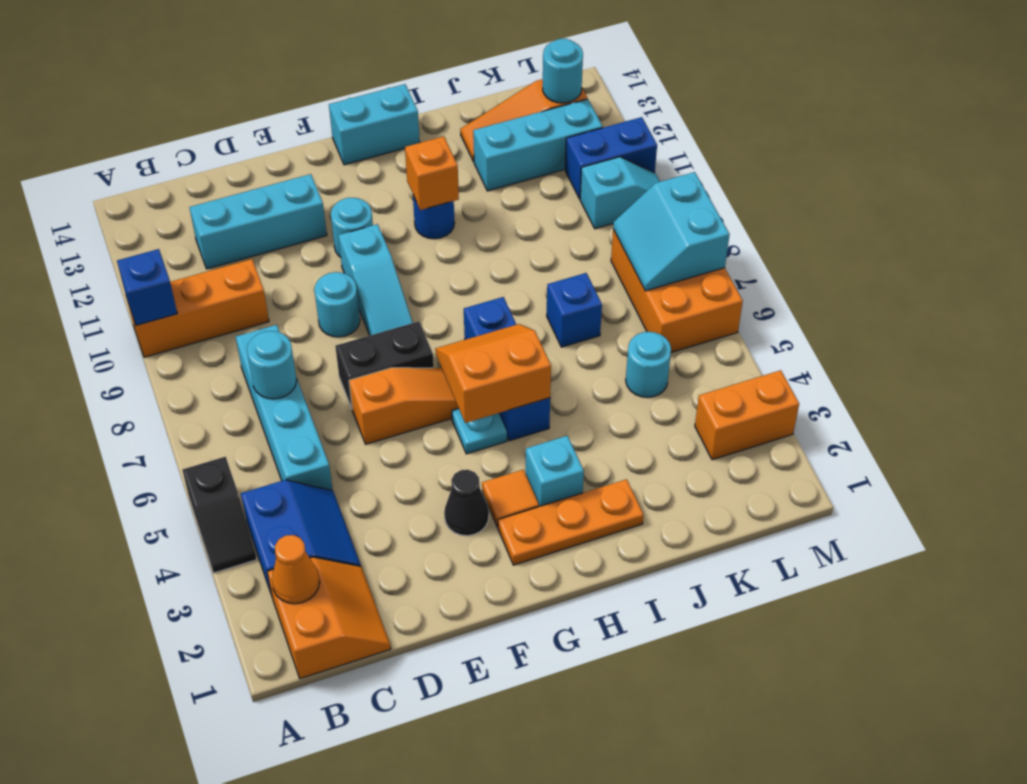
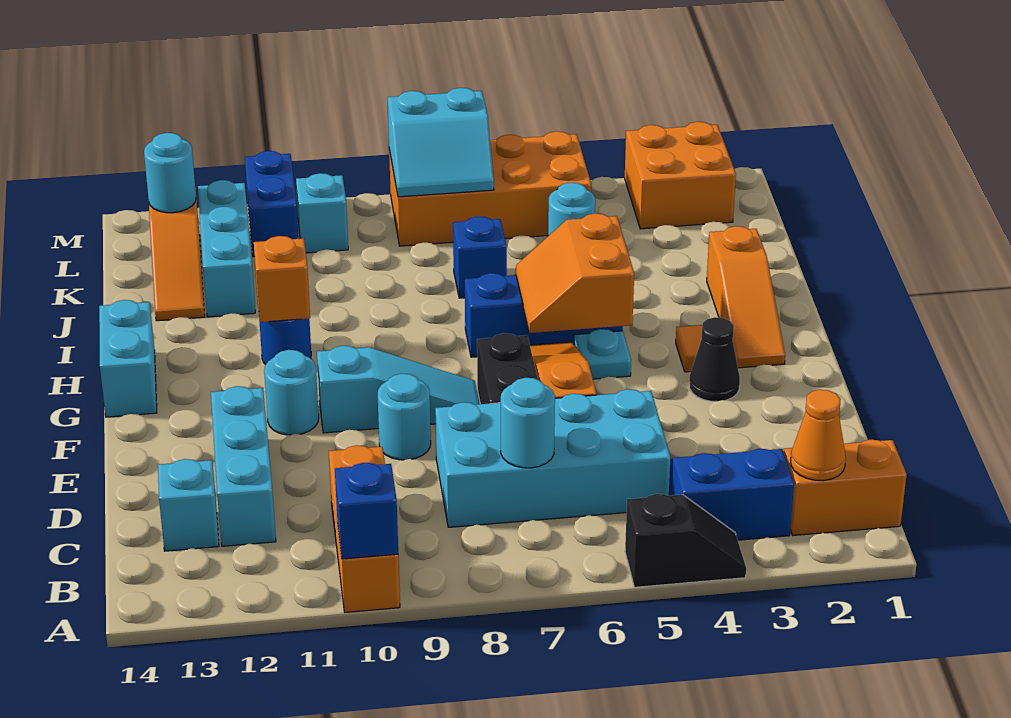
cyan brick C5:C8 level 1 -> cyan brick C5:D8 level 1
orange plate G2:I2 level 1 -> orange slope G2:I2 level 1 top I
cyan brick H3 level 1 -> cyan brick C13 level 1
orange brick L3:M3 level 1 -> orange brick L2:M3 level 1
orange brick L6:M8 level 1 -> orange brick L5:M8 level 1

